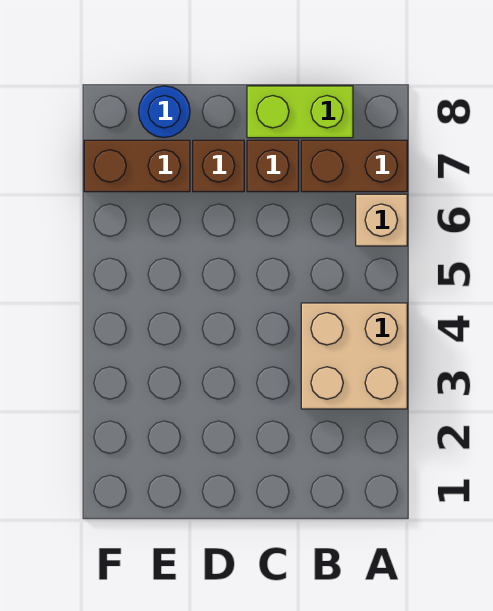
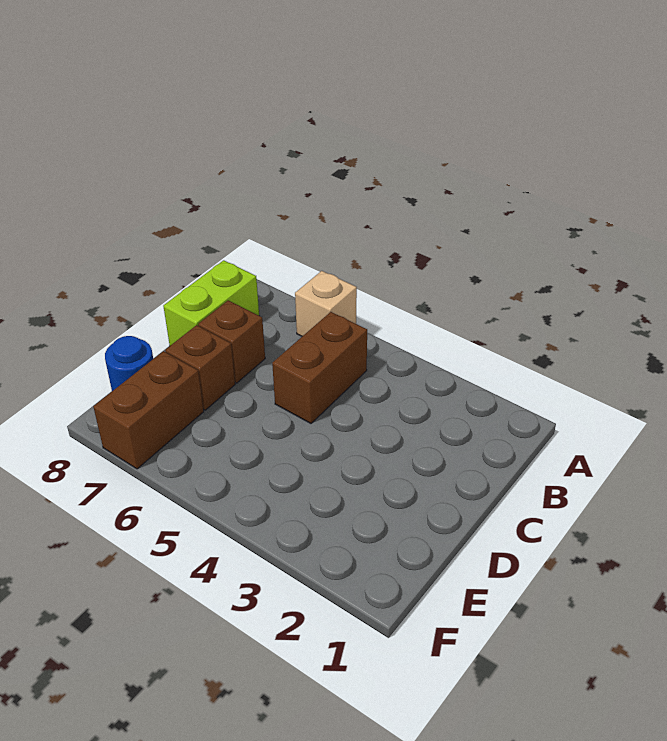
tan brick A3:B4 level 1 -> none
brown brick A7:B7 level 1 -> brown brick B5:C5 level 1

